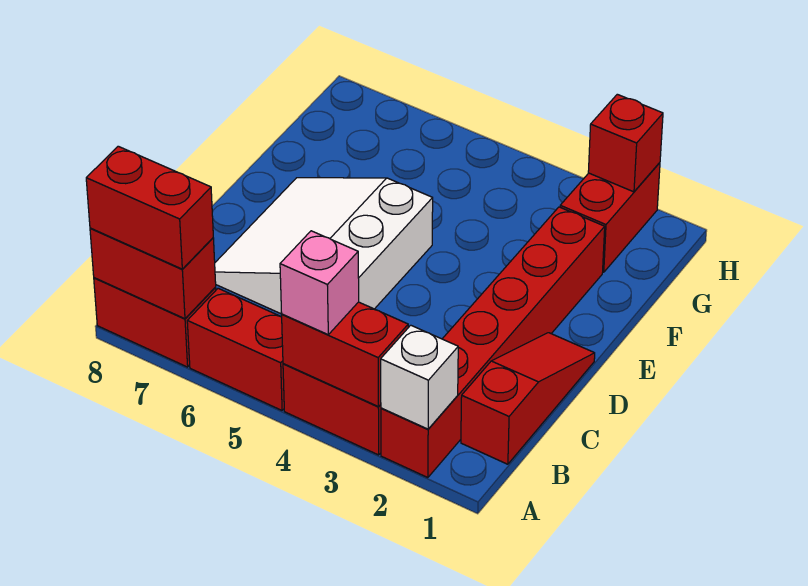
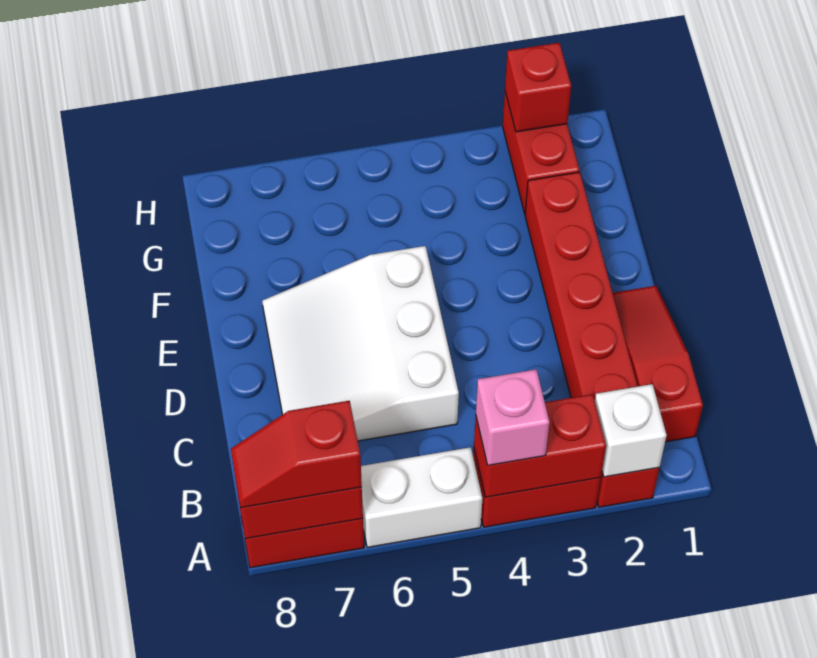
red brick A5:A6 level 1 -> white brick A5:A6 level 1
red brick A7:A8 level 3 -> red slope A7:A8 level 3 top 7

